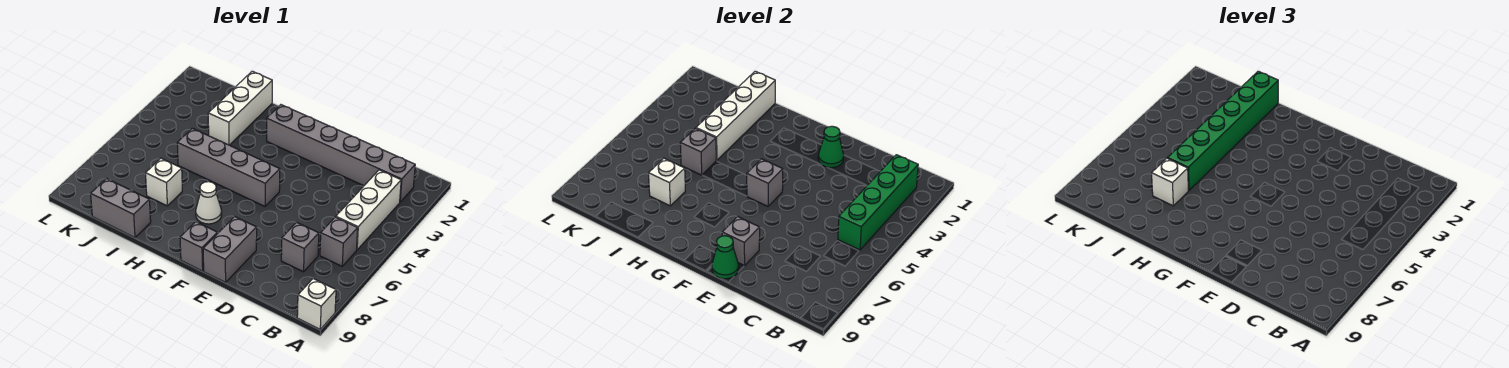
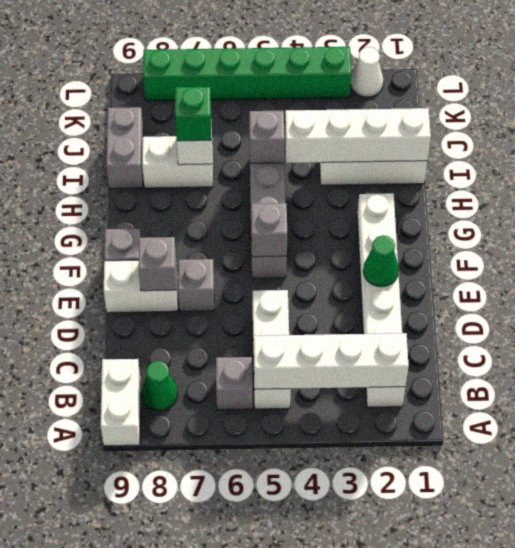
white brick A9 level 1 -> white brick A9:B9 level 1
grey brick B2:G2 level 1 -> white brick B2:G2 level 1
green brick B2:B5 level 2 -> white brick B2:B5 level 2
white brick B3:B5 level 1 -> white brick B5:D5 level 1
grey brick C7 level 1 -> grey brick E7 level 1
grey brick E8:E9 level 1 -> white brick E8:E9 level 1
green cone E9 level 2 -> green cone B8 level 1
white cone G7 level 1 -> white cone L2 level 1
green brick I1:I6 level 3 -> green brick L3:L8 level 1
white brick I7 level 1 -> white brick I7:I8 level 1
white brick I7 level 3 -> green brick I7 level 3

